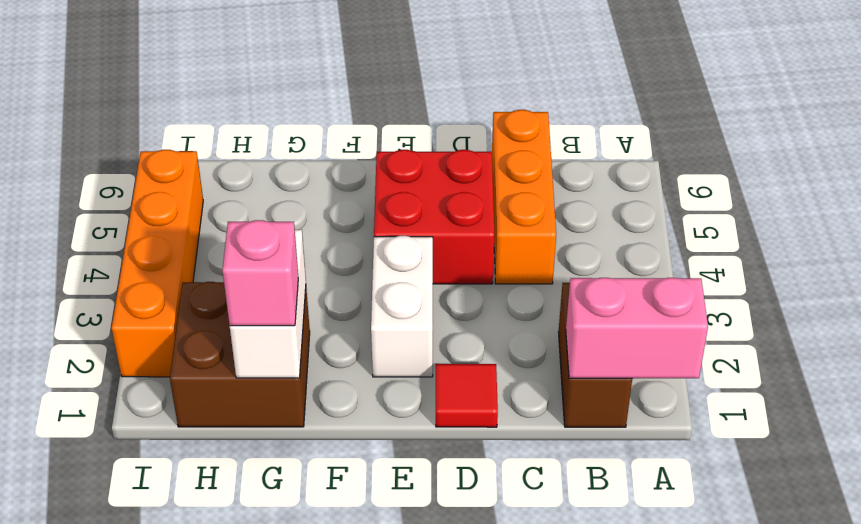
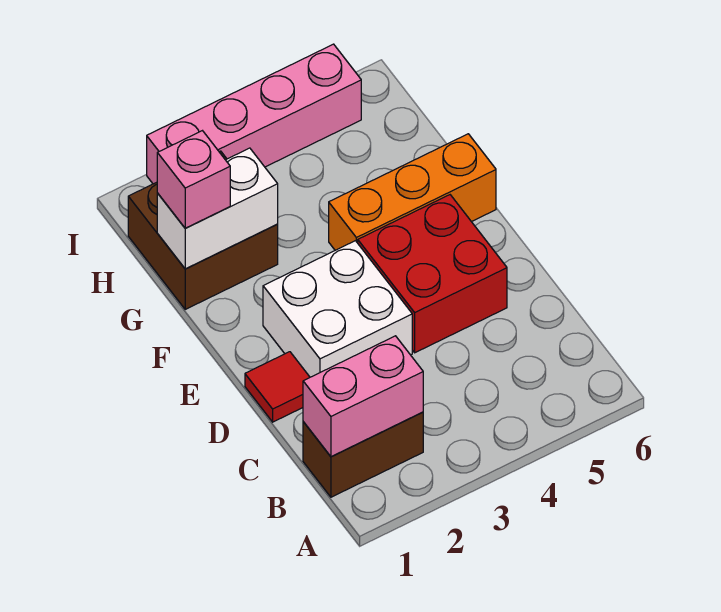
pink brick A1:B1 level 2 -> pink brick B1:B2 level 2
orange brick C4:C6 level 1 -> orange brick F4:F6 level 1
white brick E2:E3 level 1 -> white brick D2:E3 level 1
orange brick I2:I5 level 1 -> pink brick I2:I5 level 1

